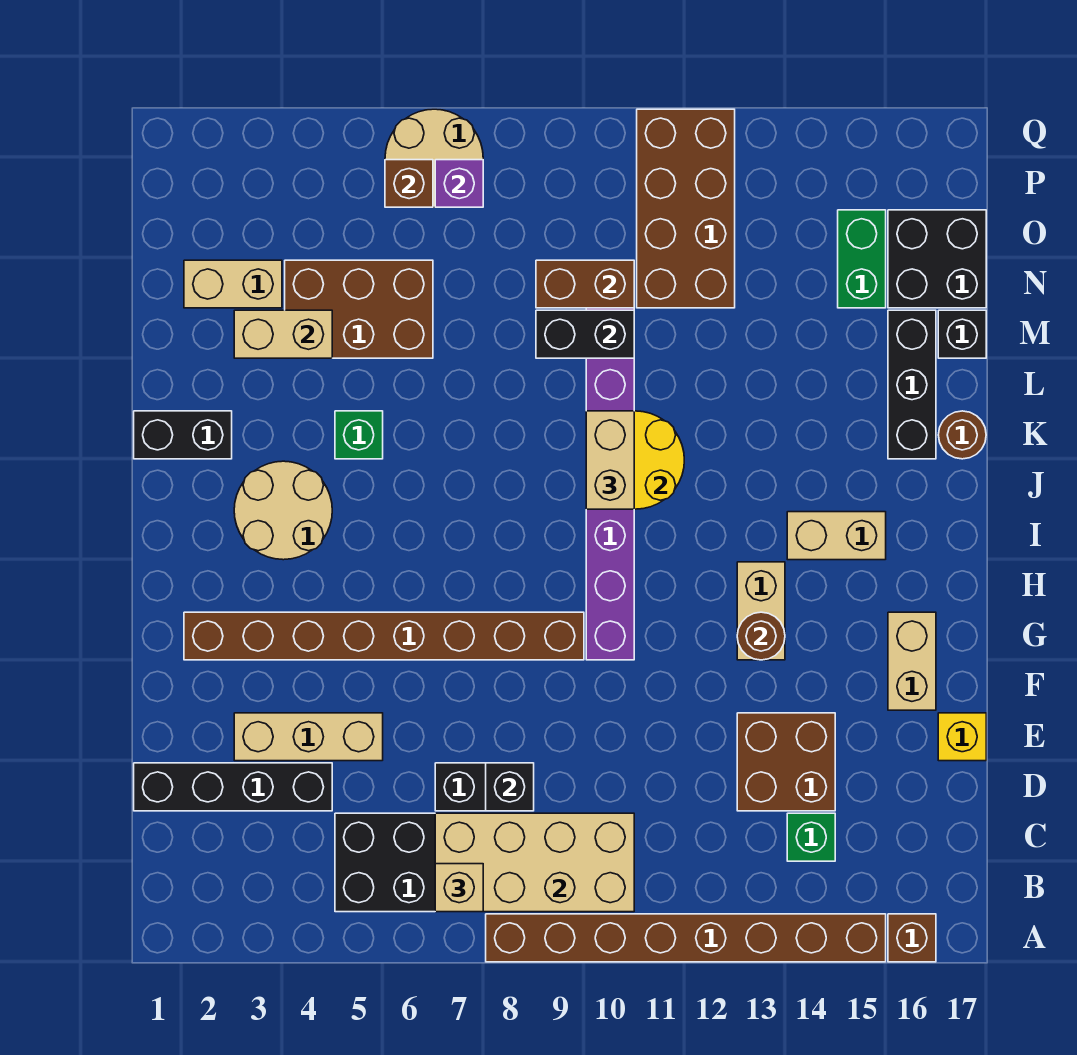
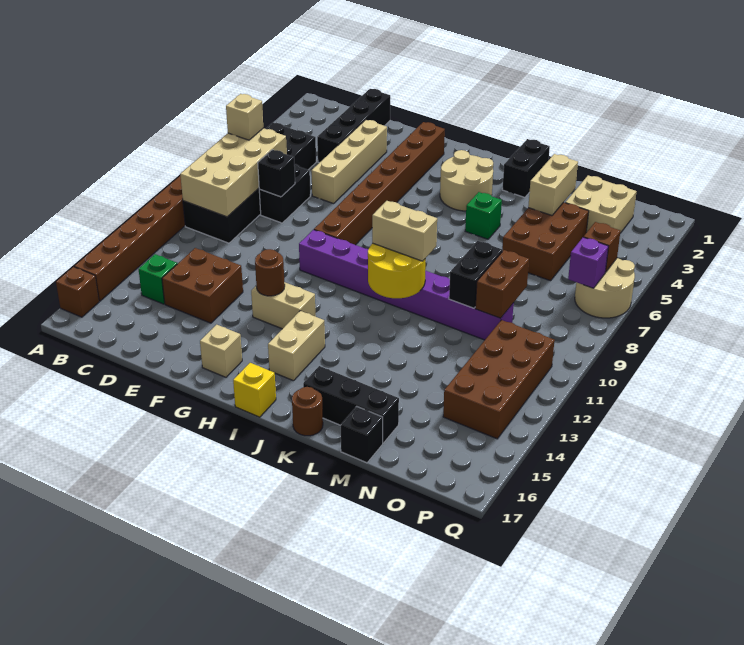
tan brick E3:E5 level 1 -> tan brick E3:E6 level 1
yellow brick E17 level 1 -> yellow brick I17 level 1
tan brick F16:G16 level 1 -> tan brick G16 level 1
tan brick N2:N3 level 1 -> tan brick N2:O3 level 1
brown brick N11:Q12 level 1 -> brown brick O11:P14 level 1
green brick N15:O15 level 1 -> none
black brick N16:O17 level 1 -> none

